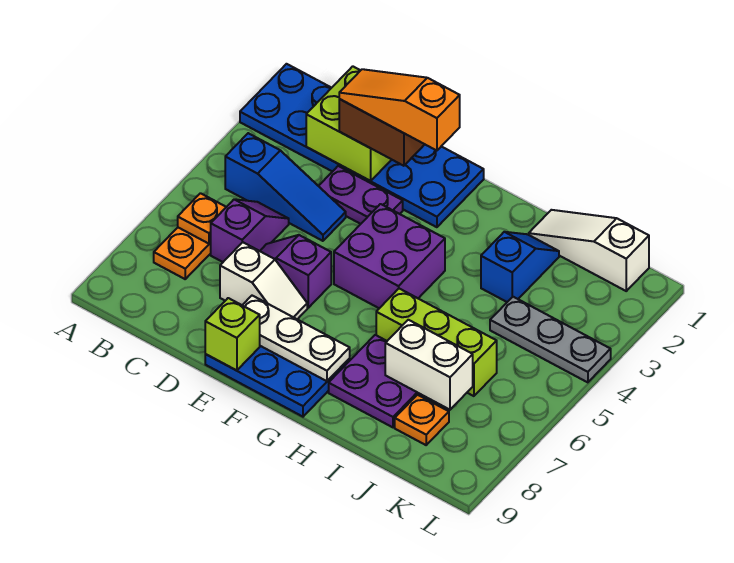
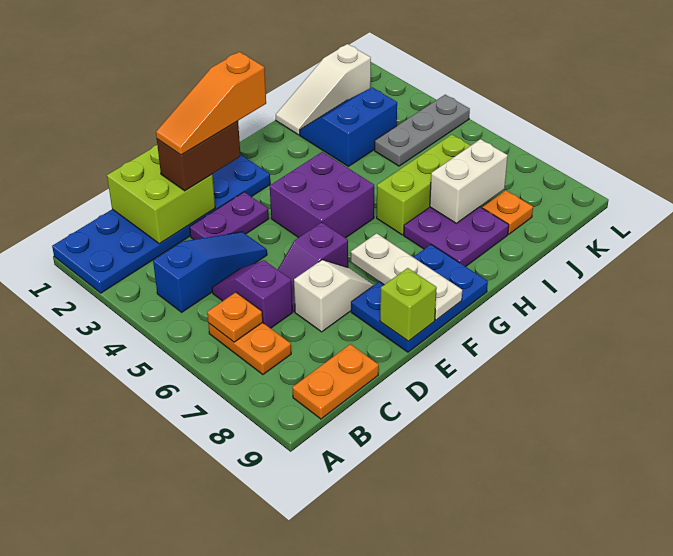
none -> orange plate B9:C9 level 1
white plate E8:G8 level 2 -> white plate F7:F9 level 2
blue slope I2:I3 level 1 top 3 -> blue slope I2:J3 level 1 top 3

